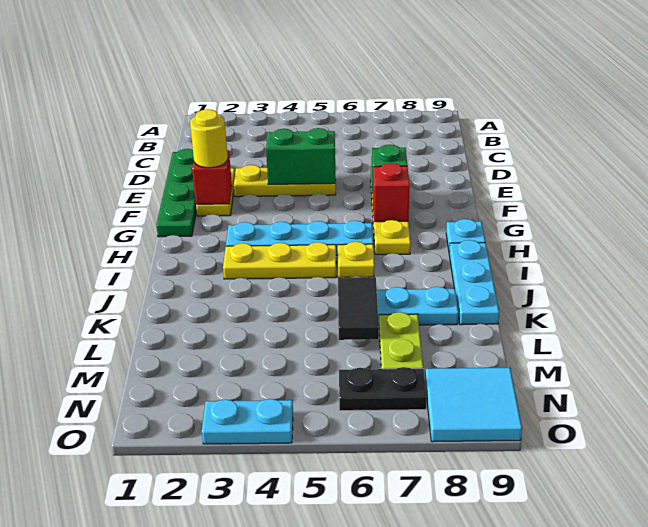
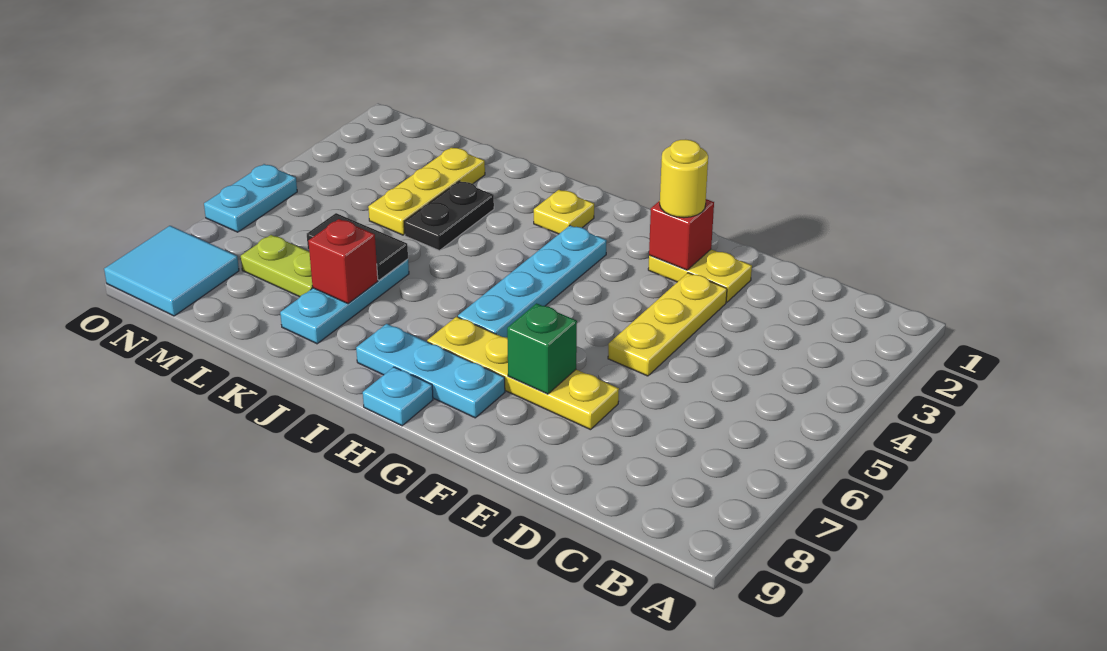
green plate D1:G1 level 1 -> none
green brick E4:E5 level 2 -> none
red brick G7 level 2 -> red brick K7 level 2
yellow plate I3:I5 level 1 -> yellow plate L2:L4 level 1
yellow plate I6 level 1 -> yellow plate I2 level 1
cyan plate I9:K9 level 1 -> cyan plate G8:I8 level 1
black plate N6:N7 level 1 -> black plate K3:K4 level 1
cyan plate O3:O4 level 1 -> cyan plate O5:O6 level 1

